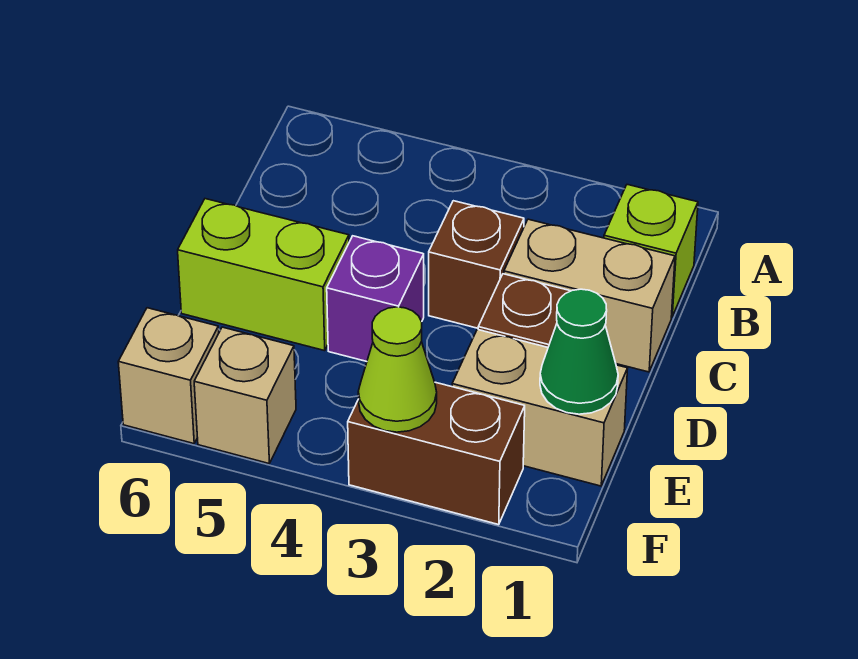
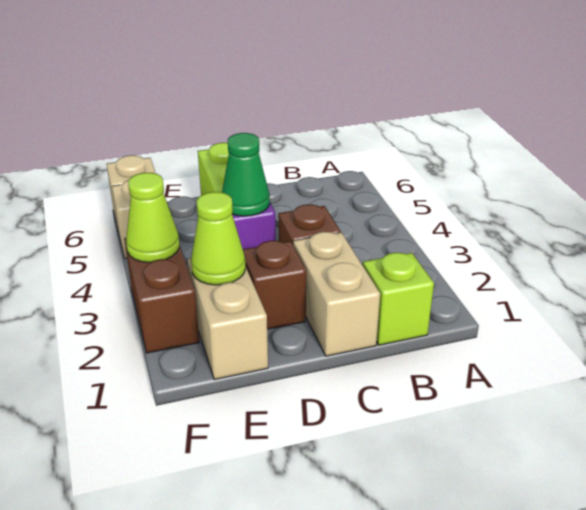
green cone E1 level 2 -> green cone D4 level 2
none -> lime cone E2 level 2

